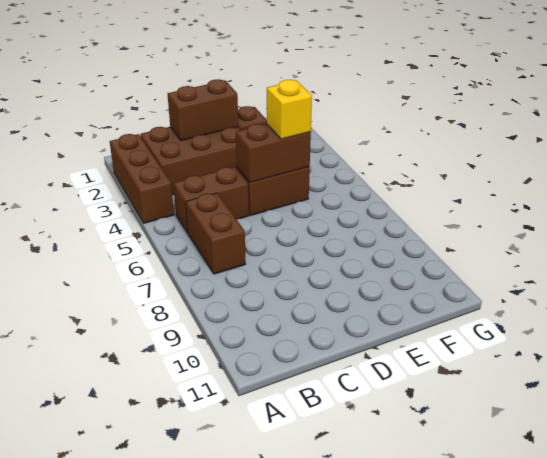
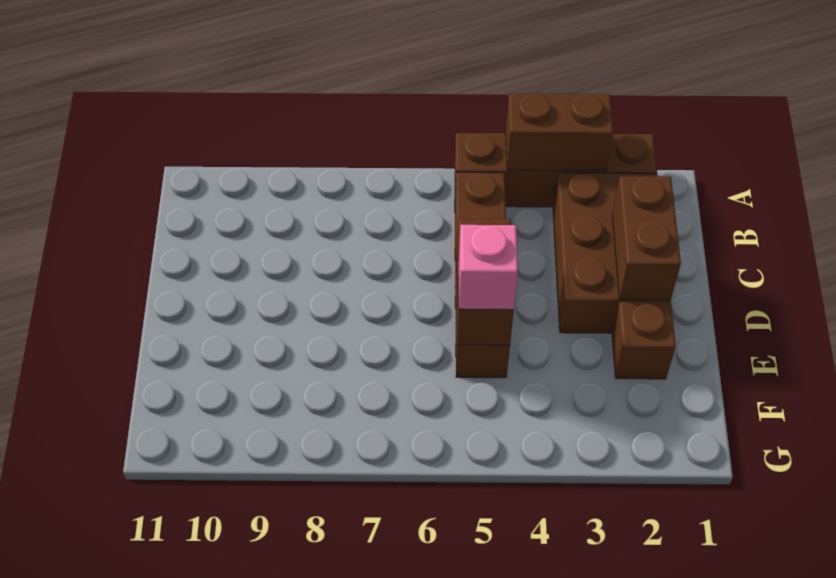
brown brick A2:A4 level 1 -> brown brick A2:A5 level 1
brown brick B6:B7 level 1 -> brown brick A3:A4 level 2
yellow brick E5 level 3 -> pink brick E5 level 3

